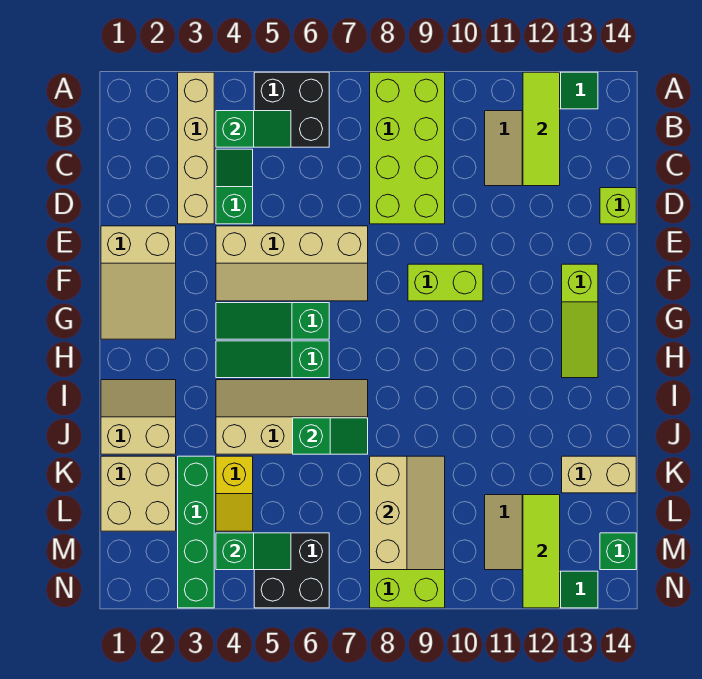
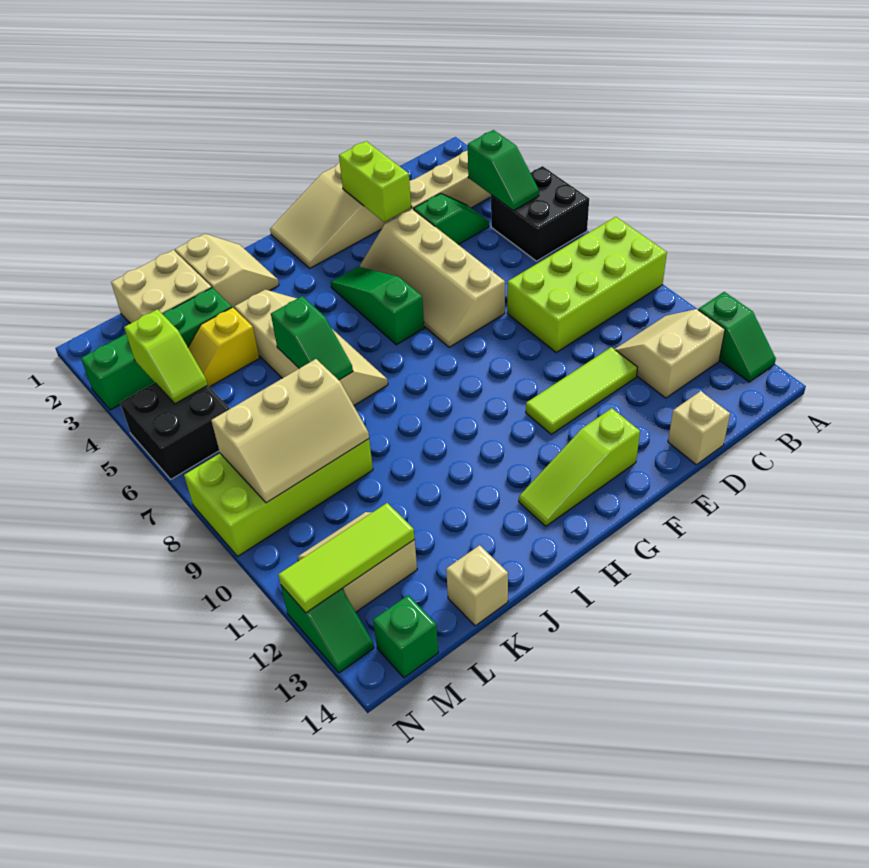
lime tile A12:C12 level 2 -> lime tile D11:F11 level 1
lime brick D14 level 1 -> tan brick D14 level 1
lime brick F9:F10 level 1 -> lime brick E2:E3 level 2
green slope H4:H6 level 1 top 6 -> none
tan brick K13:K14 level 1 -> tan brick K14 level 1
green slope M4:M5 level 2 top 4 -> lime slope M4:M5 level 2 top 4

